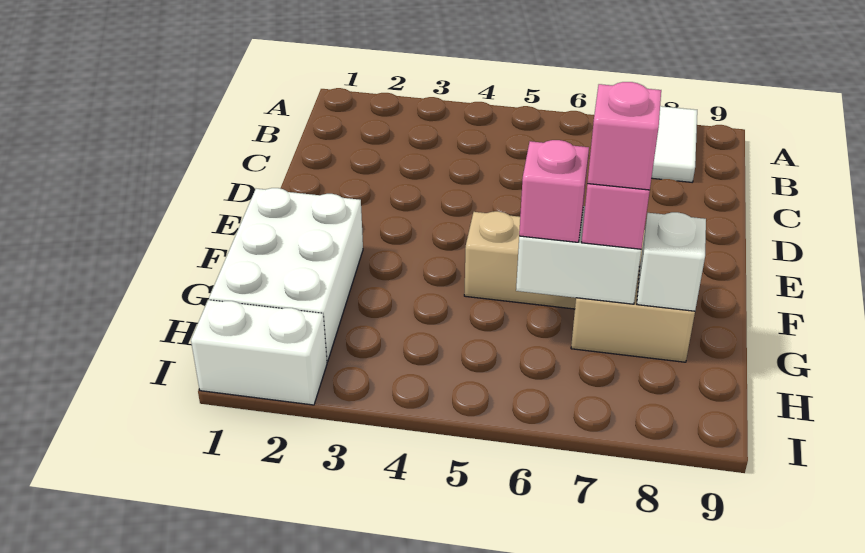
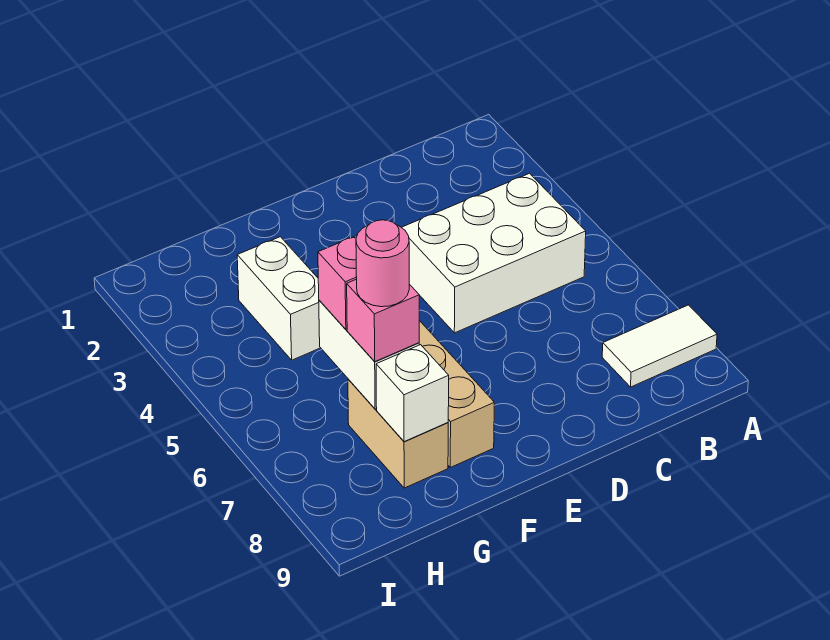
white brick F1:H2 level 1 -> white brick B4:D5 level 1
pink brick G7 level 4 -> pink round brick G7 level 4
white brick I1:I2 level 1 -> white brick G3:G4 level 1

